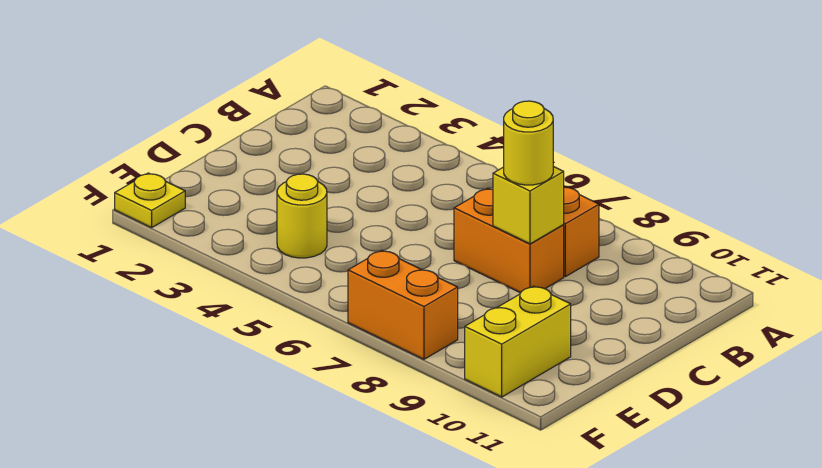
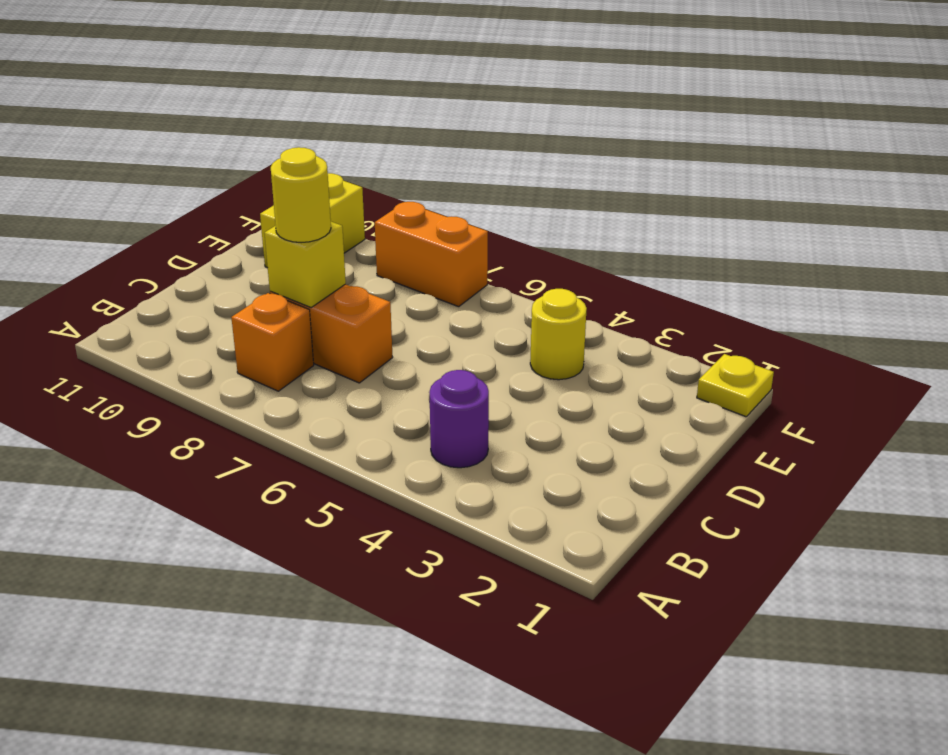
none -> purple round brick B4 level 1

